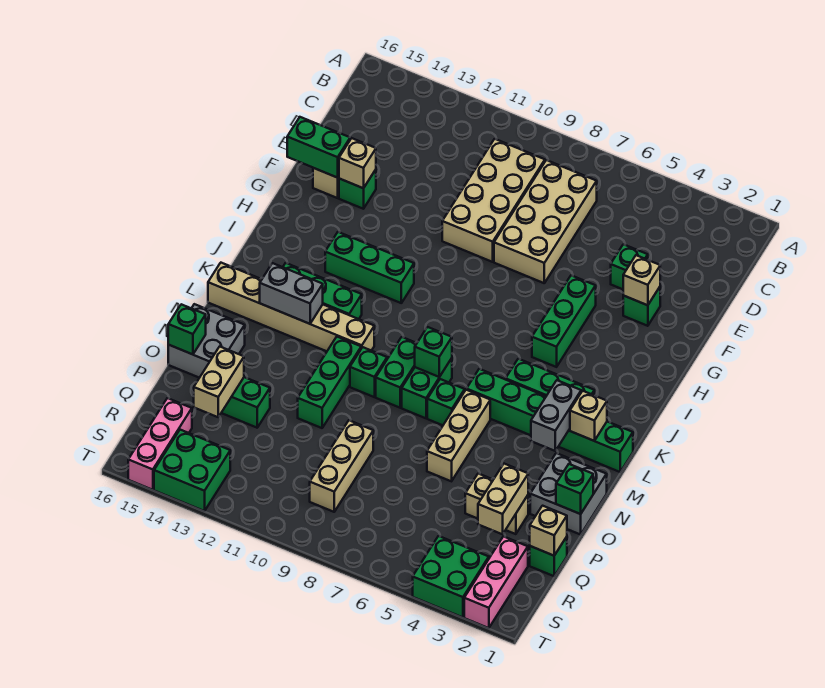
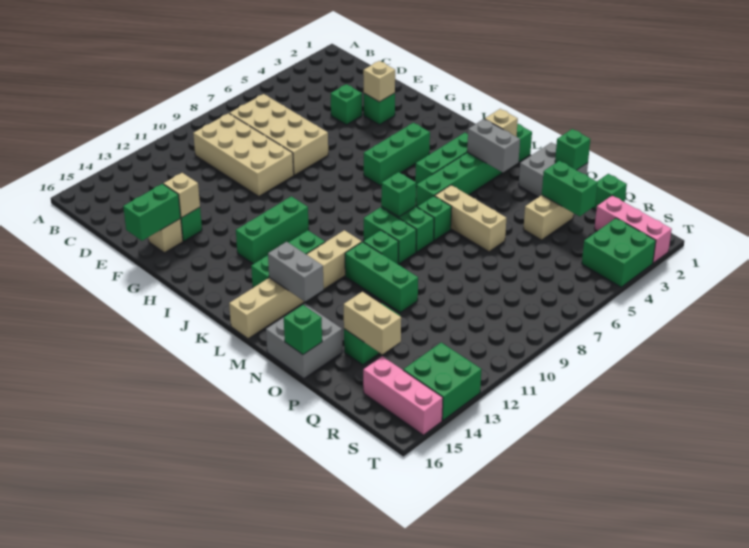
green brick G5:I5 level 1 -> green brick I4:I6 level 1
grey brick L13:L14 level 2 -> grey brick L14:M14 level 2
tan brick P3:Q3 level 2 -> green brick P3:Q3 level 2
tan brick P9:R9 level 1 -> none
tan brick Q1 level 2 -> none

